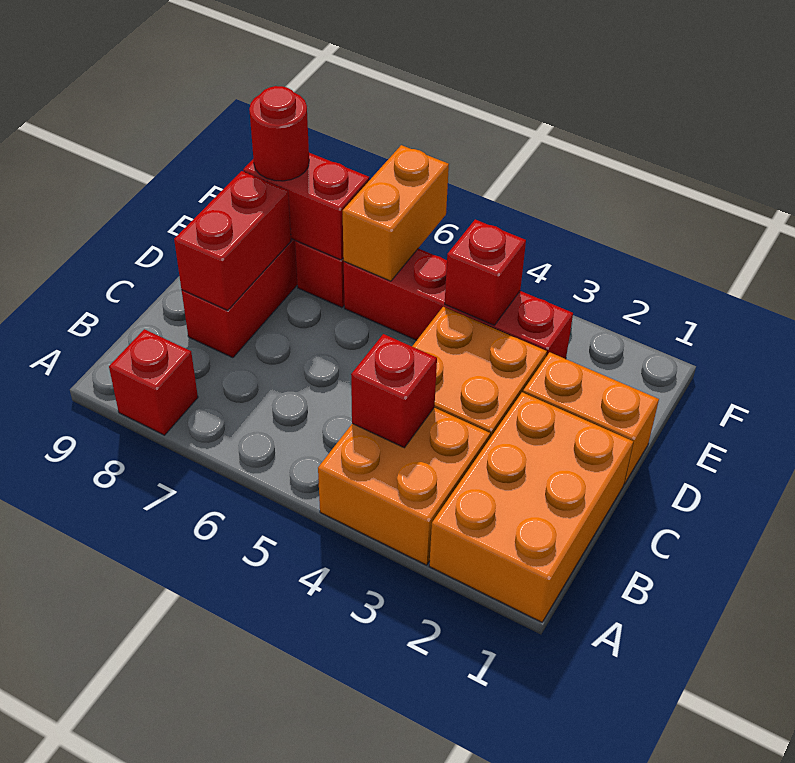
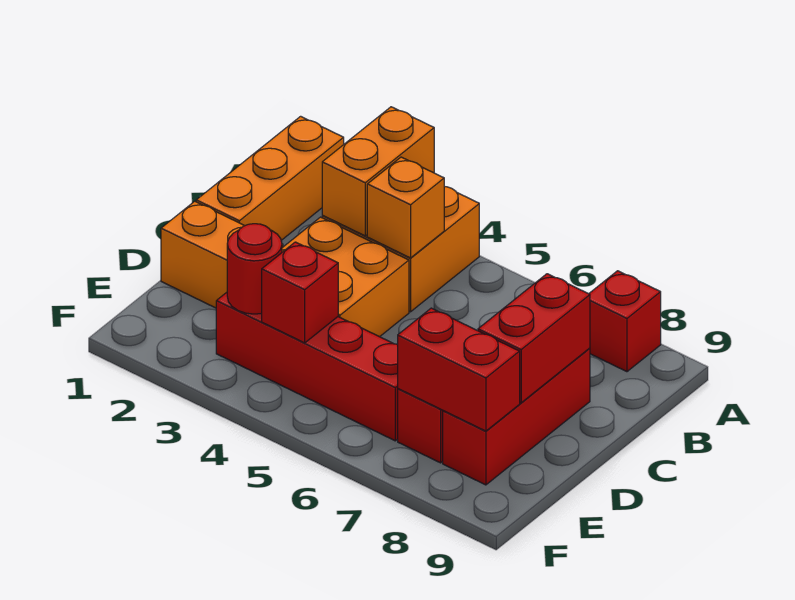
orange brick A1:C2 level 1 -> orange brick A1:C1 level 1
red brick B4 level 2 -> orange brick B4 level 2
orange brick E6:F6 level 2 -> orange brick A3:B3 level 2
red round brick E8 level 3 -> red round brick E3 level 2

